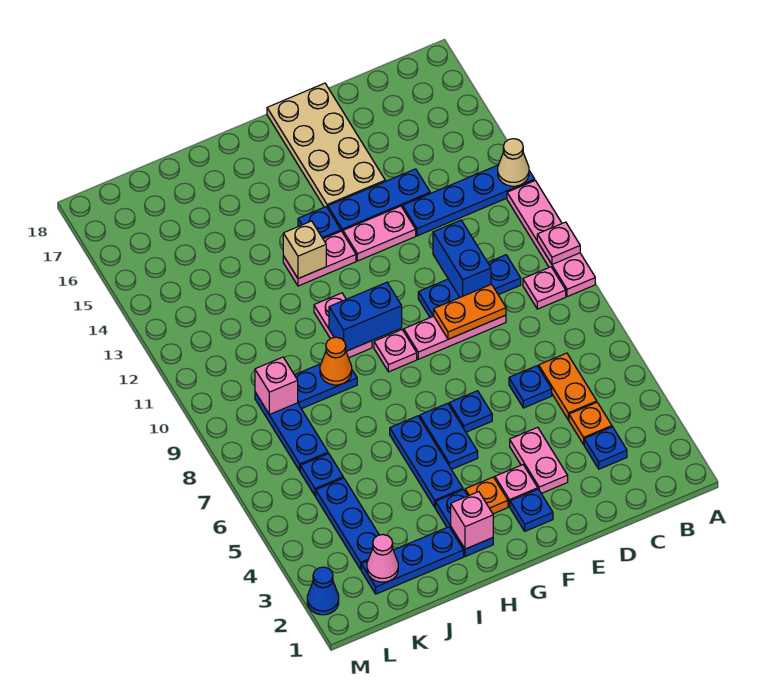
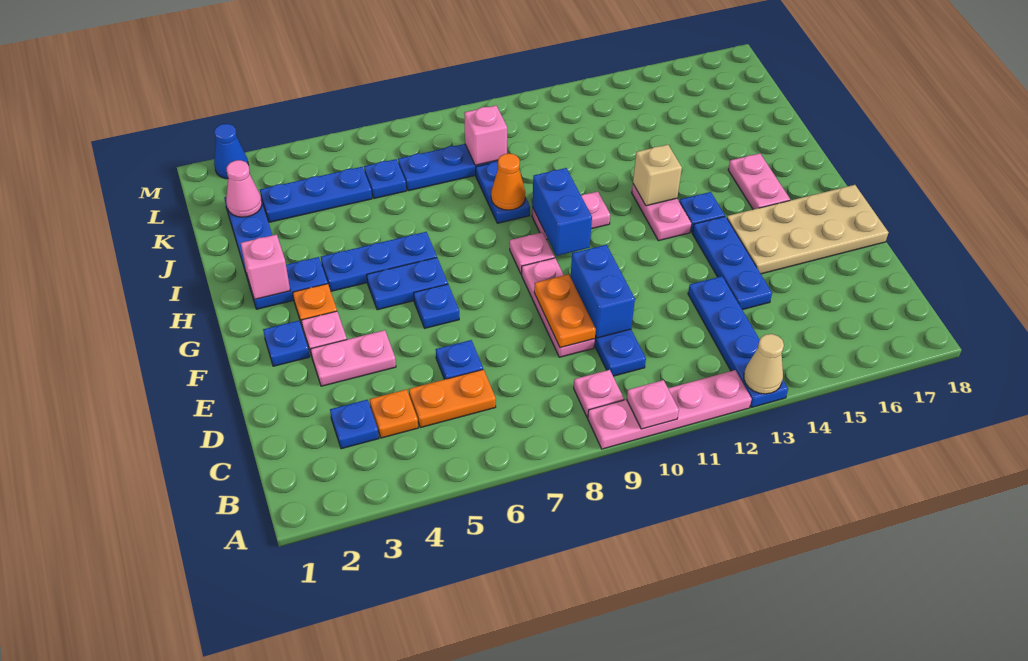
blue brick D10:D11 level 2 -> blue brick D10:E10 level 2
pink plate E13:F13 level 1 -> pink plate G16:H16 level 1

